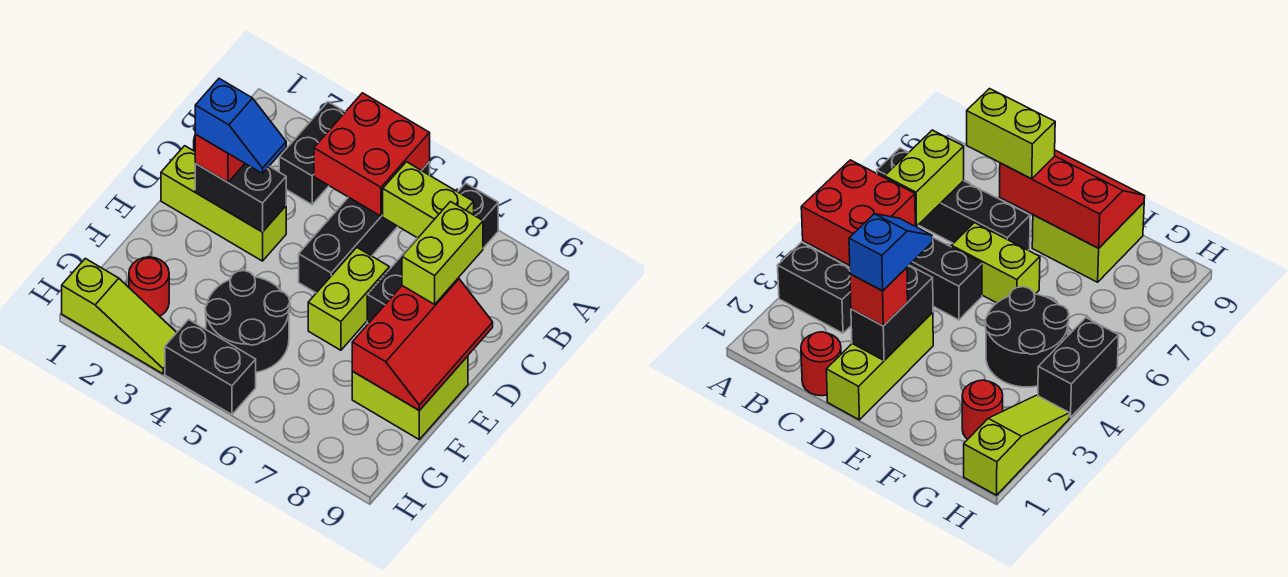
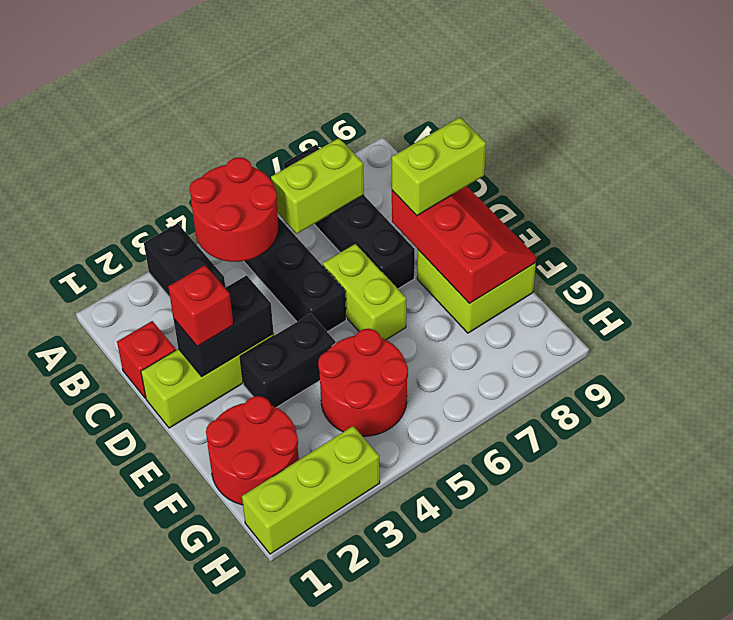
red brick A4:B5 level 2 -> red round brick A4:B5 level 2
red round brick C1 level 1 -> red brick C1 level 1
lime brick C8:D8 level 3 -> lime brick D8:D9 level 3
blue slope D2:D3 level 4 top 2 -> none
black round brick F4:G5 level 1 -> red round brick F4:G5 level 1
red round brick G2 level 1 -> red round brick F1:G2 level 1
lime slope H1:H3 level 1 top 1 -> lime brick H1:H3 level 1
black brick H4:H5 level 1 -> black brick E3:E4 level 1

